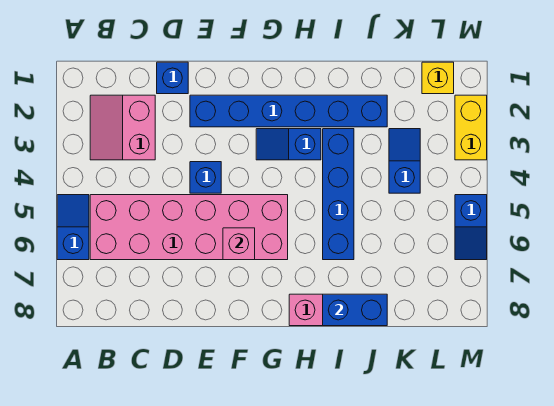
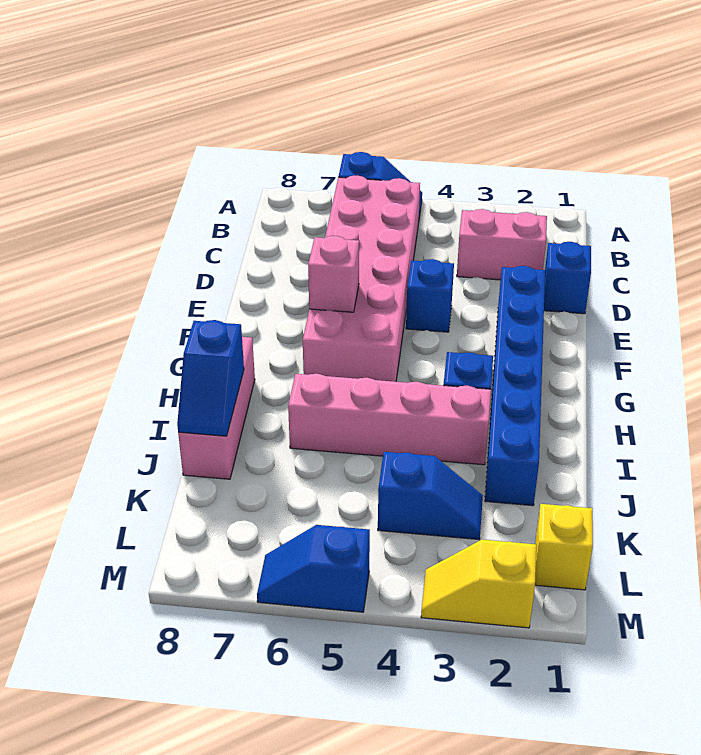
blue brick I3:I6 level 1 -> pink brick I3:I6 level 1
blue brick I8:J8 level 2 -> blue slope I8:J8 level 2 top I
yellow brick M2:M3 level 1 -> yellow slope M2:M3 level 1 top 2

